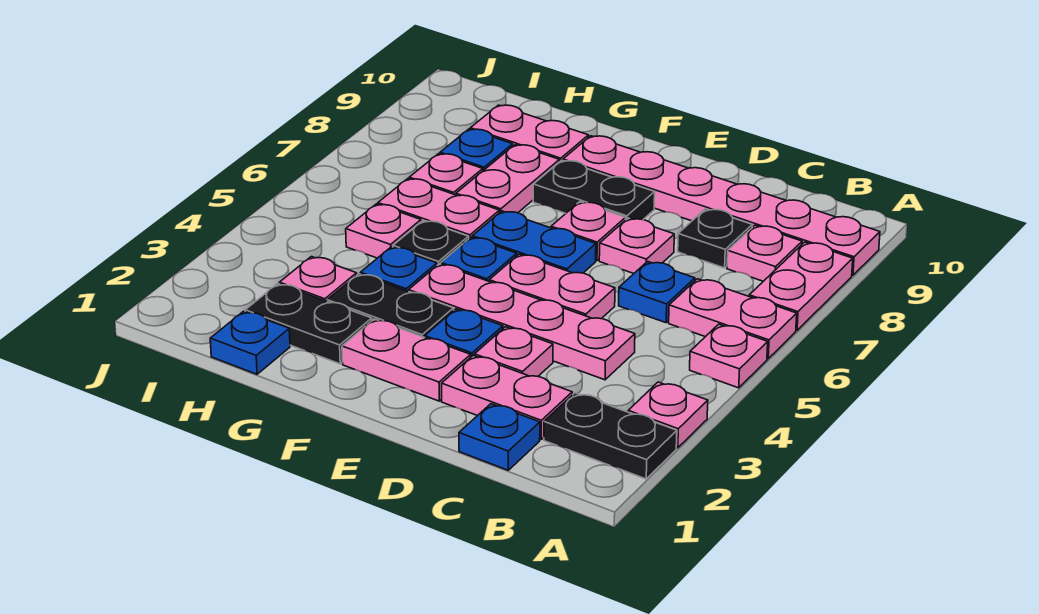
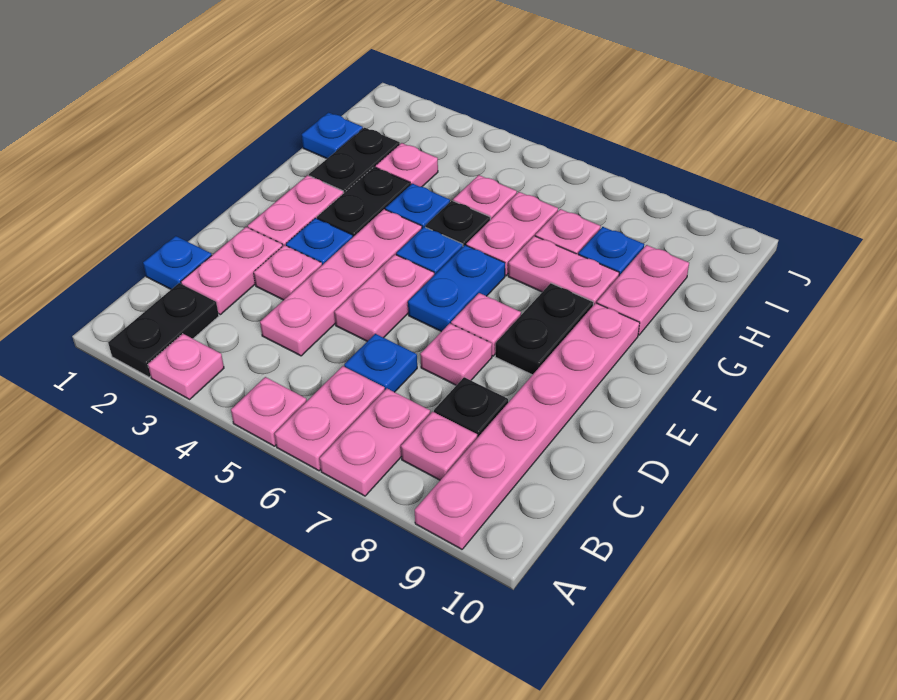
pink plate A7:A8 level 1 -> pink plate A7:B7 level 1

